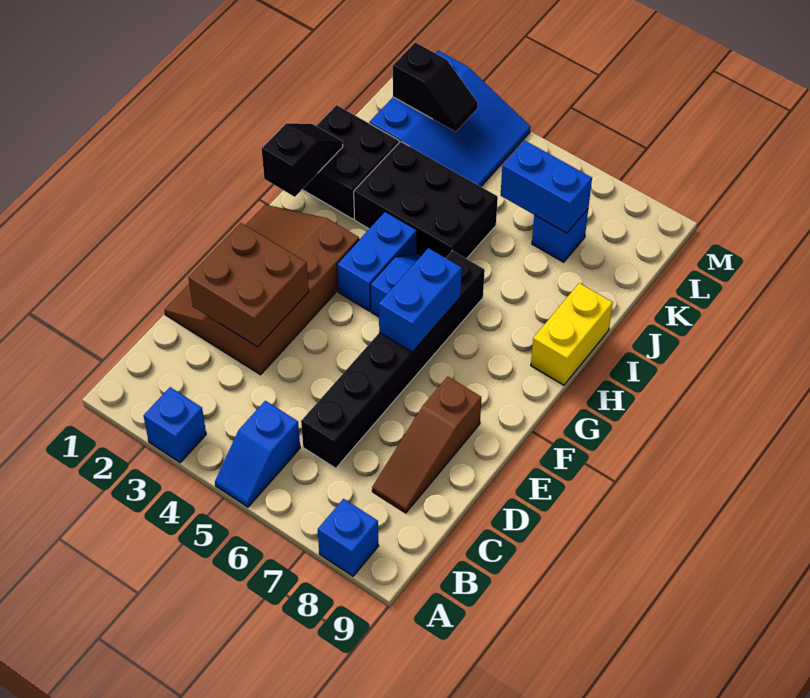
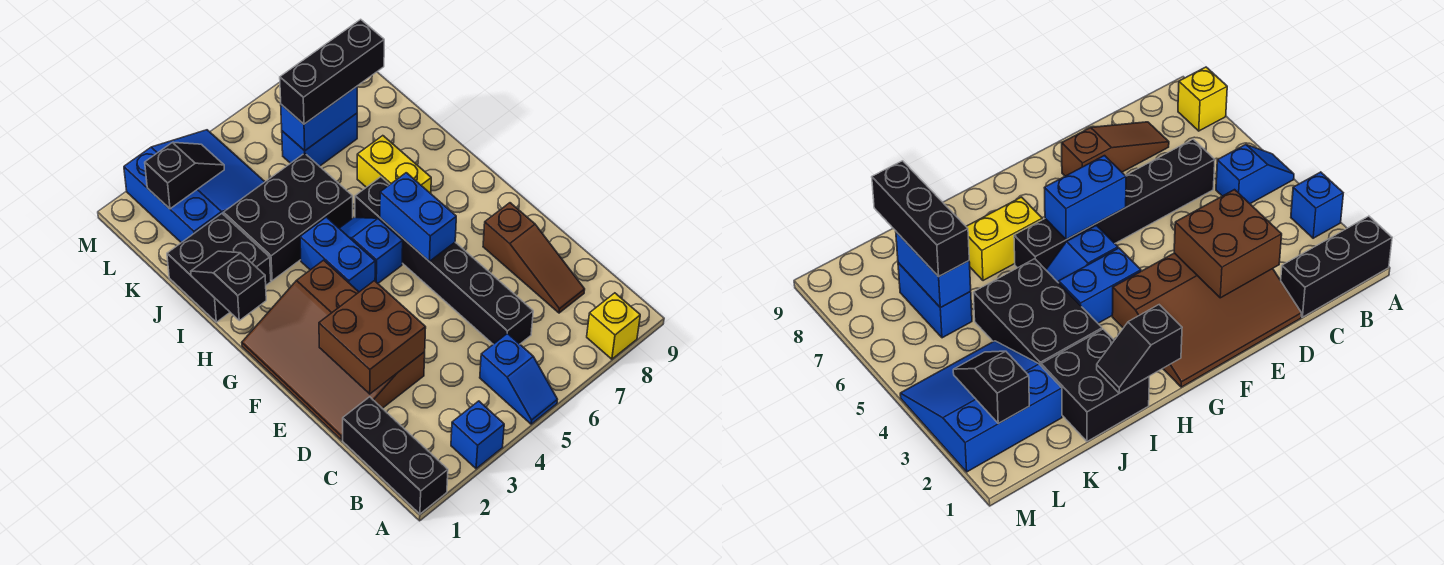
none -> black brick A1:C1 level 1
blue brick A8 level 1 -> yellow brick A8 level 1
yellow brick H9:I9 level 1 -> yellow brick H7:I7 level 1
none -> black brick K6:K8 level 3
blue brick K7 level 1 -> blue brick K6:K7 level 1

